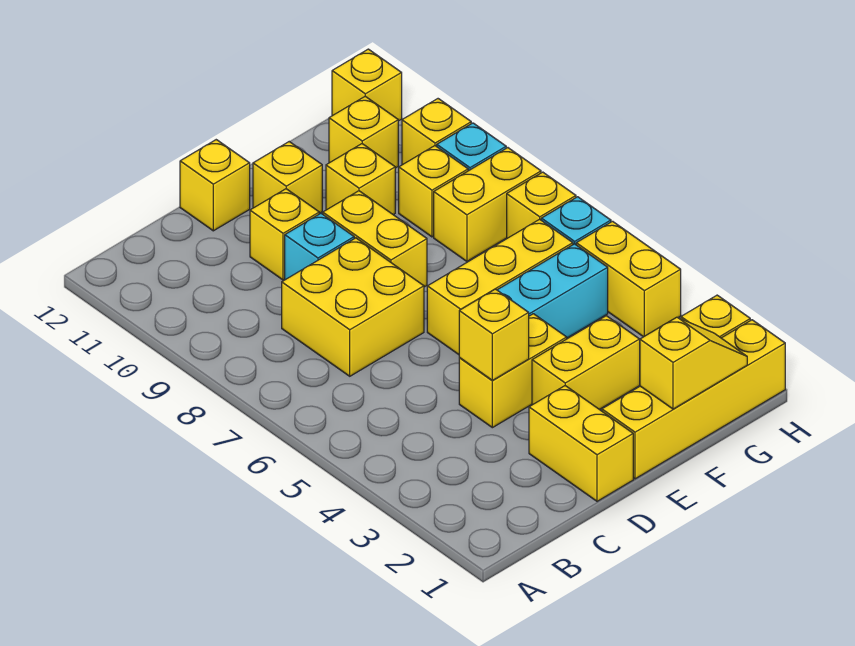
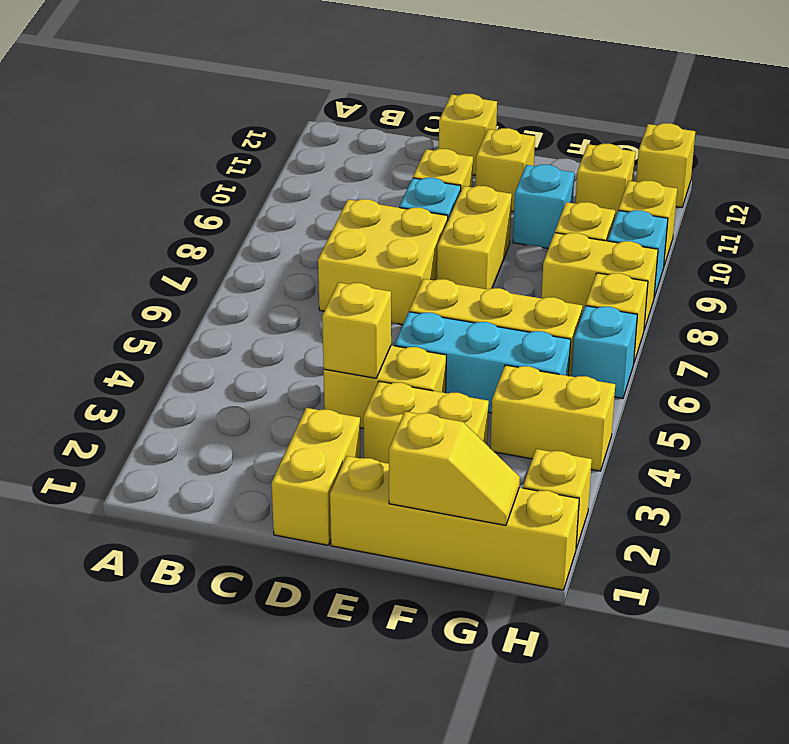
yellow brick F10 level 1 -> cyan brick F10 level 1
yellow brick H4:H5 level 1 -> yellow brick G4:H4 level 1

